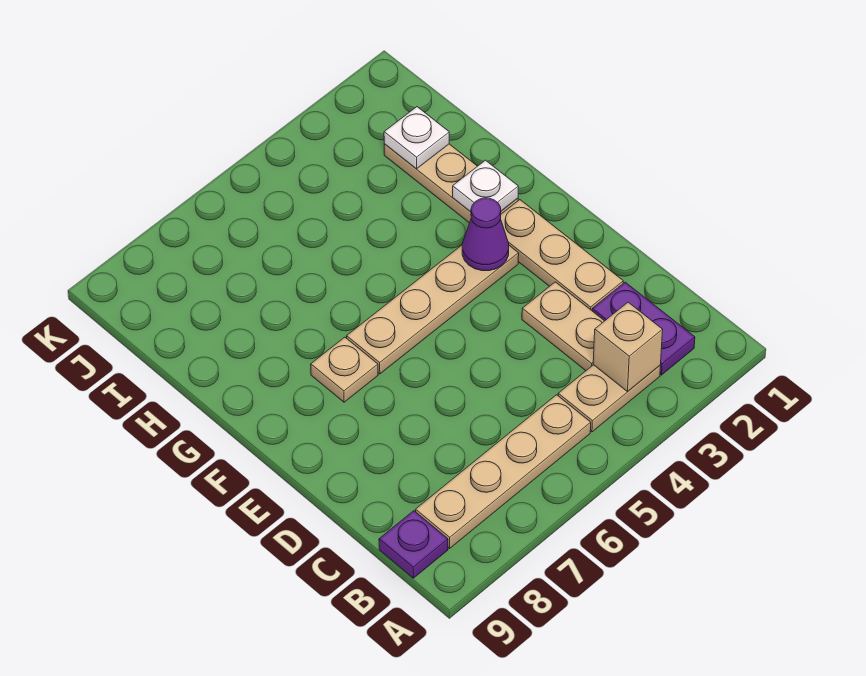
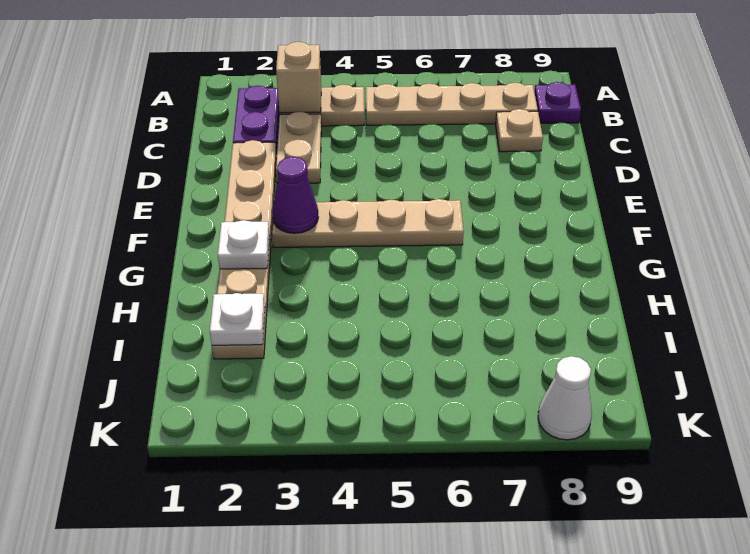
tan plate F7 level 1 -> tan plate C8 level 1
none -> white cone K8 level 1

